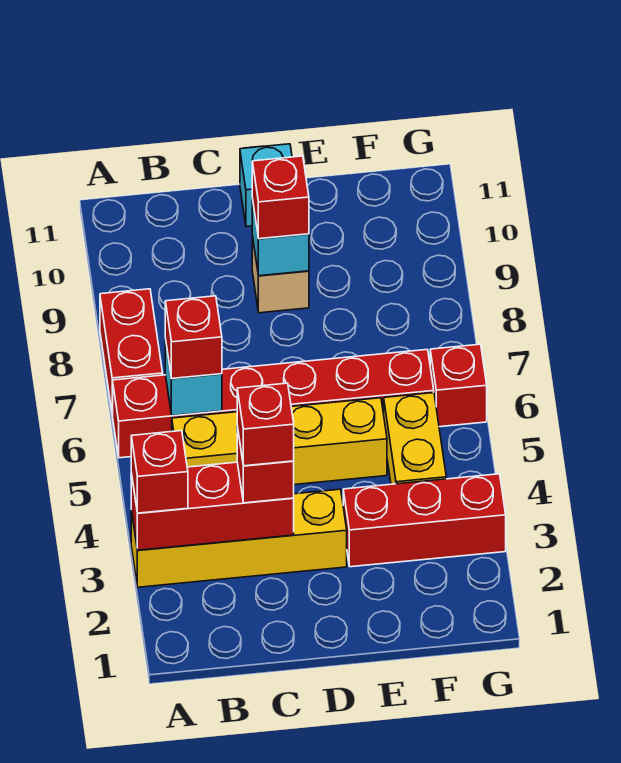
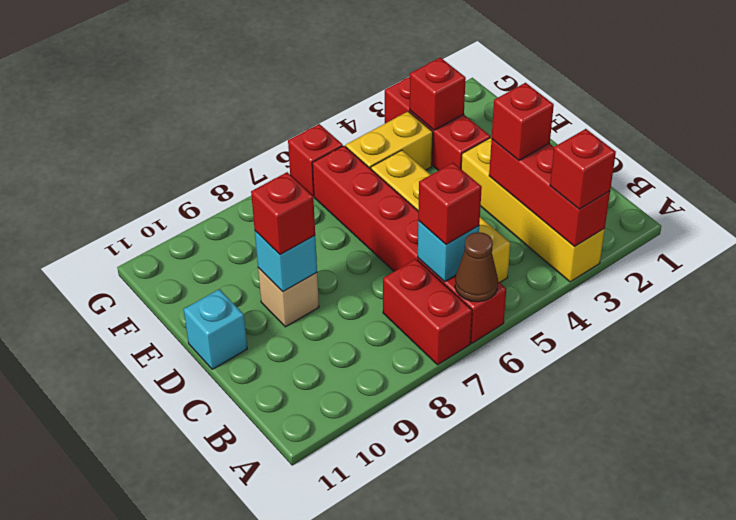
none -> brown cone A6 level 2
red brick A7:A8 level 1 -> red brick A7:B7 level 1
red brick C3 level 4 -> red brick F3 level 2

